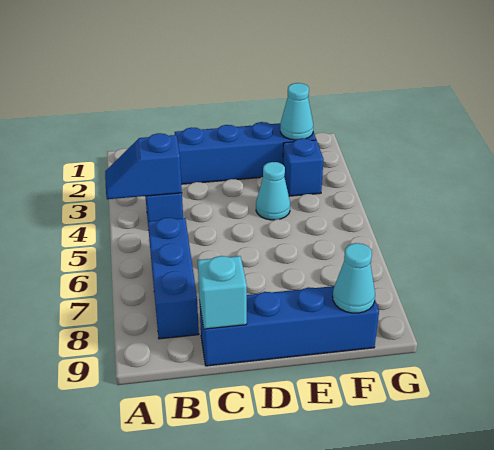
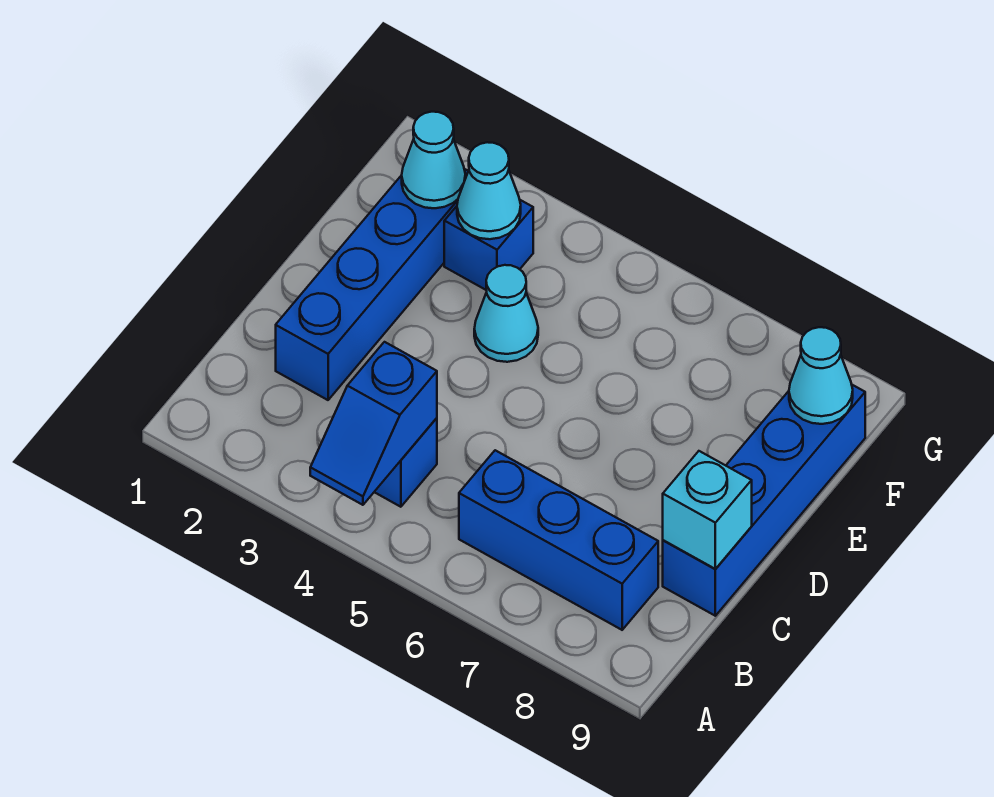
none -> cyan cone F3 level 2

